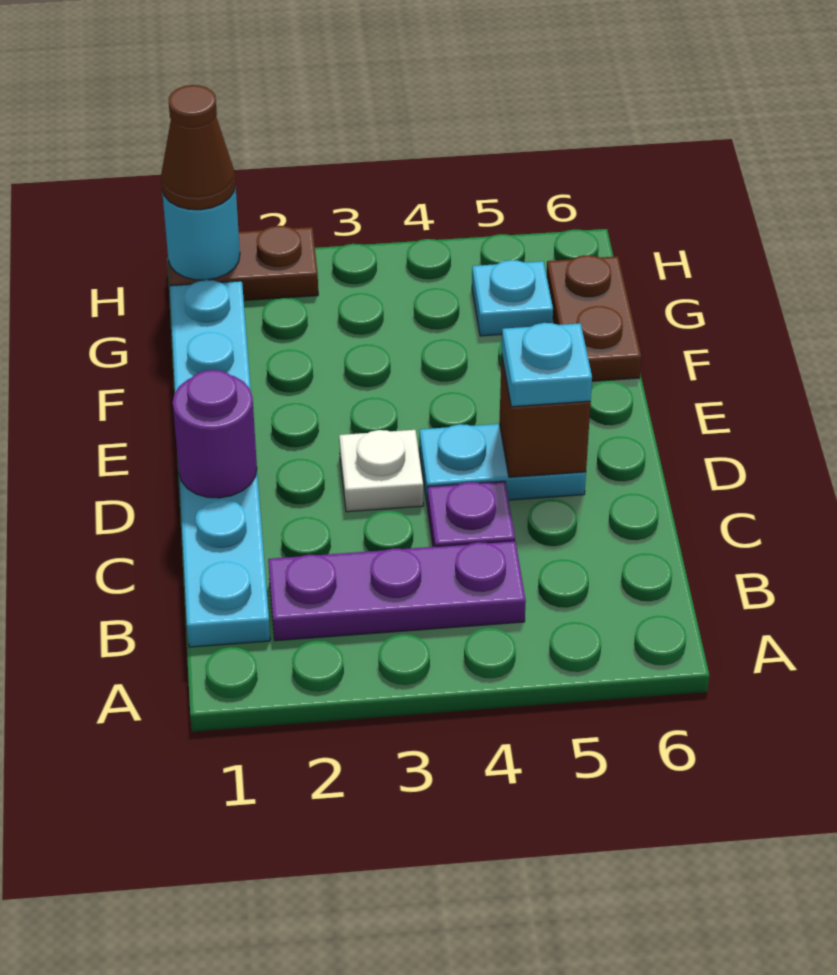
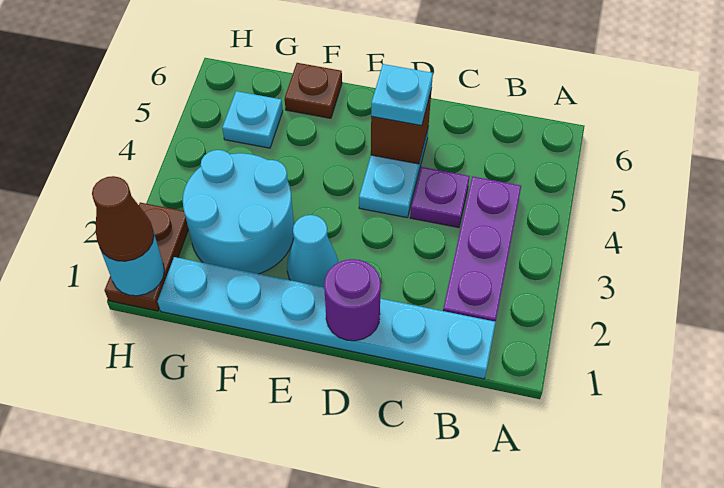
white plate D3 level 1 -> none
none -> cyan cone E2 level 1
none -> cyan round brick F2:G3 level 1
brown plate F6:G6 level 1 -> brown plate F6 level 1

